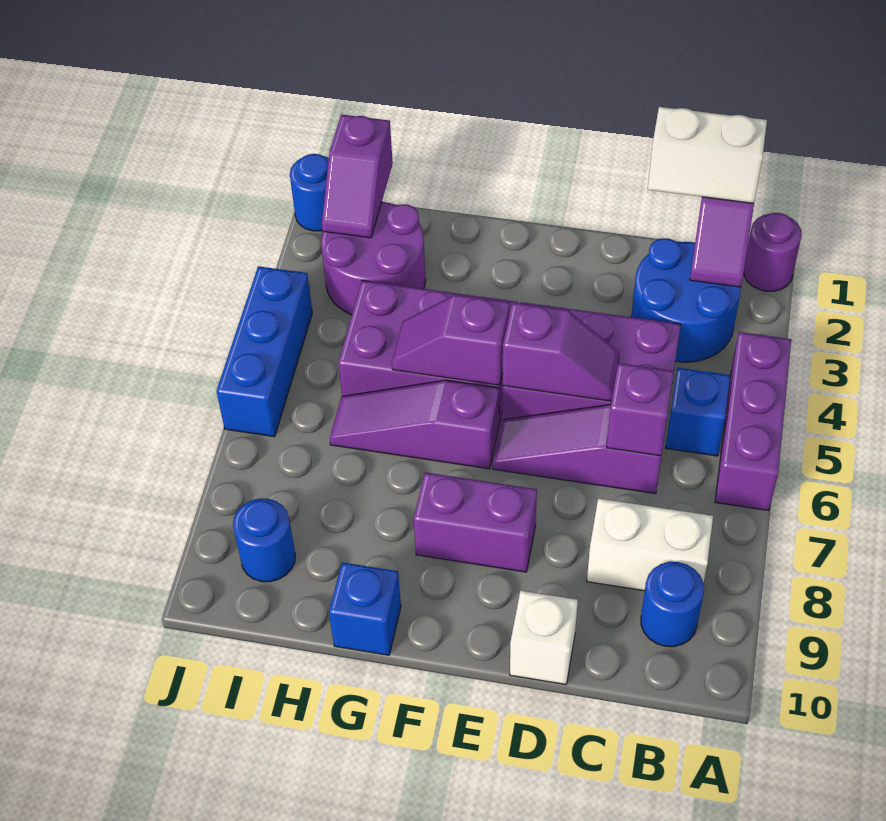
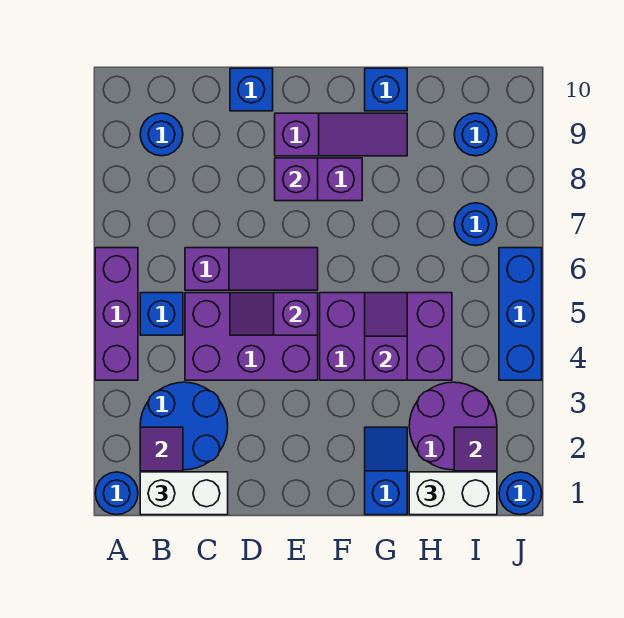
purple round brick A1 level 1 -> blue round brick A1 level 1
white brick B8:C8 level 1 -> white brick H1:I1 level 3
purple brick C6 level 2 -> purple brick E8 level 2
white brick D10 level 1 -> blue brick D10 level 1
purple slope F5:G5 level 2 top F -> purple slope G4:G5 level 2 top 4
purple slope F6:H6 level 1 top F -> purple slope E9:G9 level 1 top E
none -> blue slope G1:G2 level 1 top 1
none -> blue round brick I7 level 1

